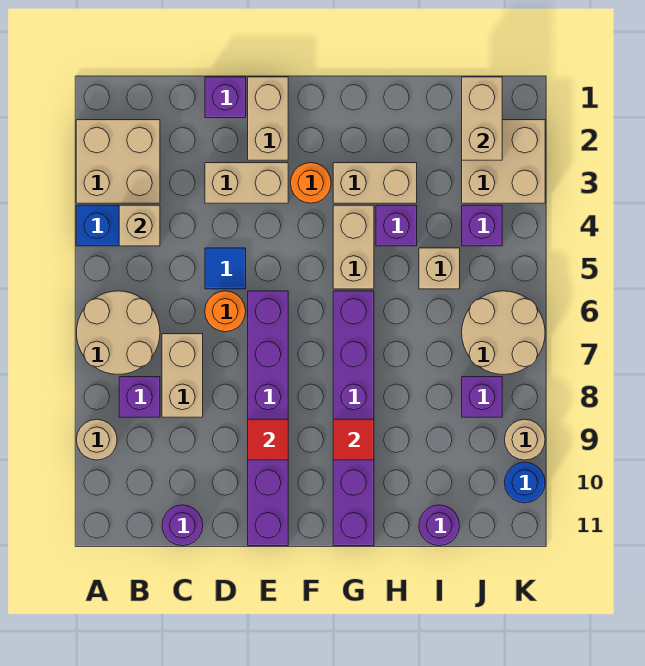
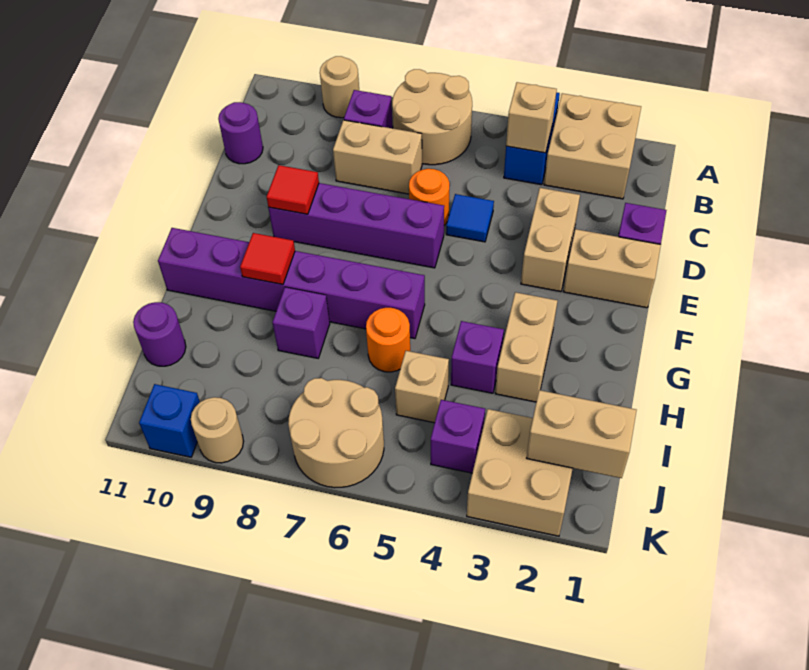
purple brick E6:E11 level 1 -> purple brick E6:E9 level 1
orange round brick F3 level 1 -> orange round brick H6 level 1
tan brick G4:G5 level 1 -> none
purple brick J8 level 1 -> purple brick H8 level 1
blue round brick K10 level 1 -> blue brick K10 level 1

